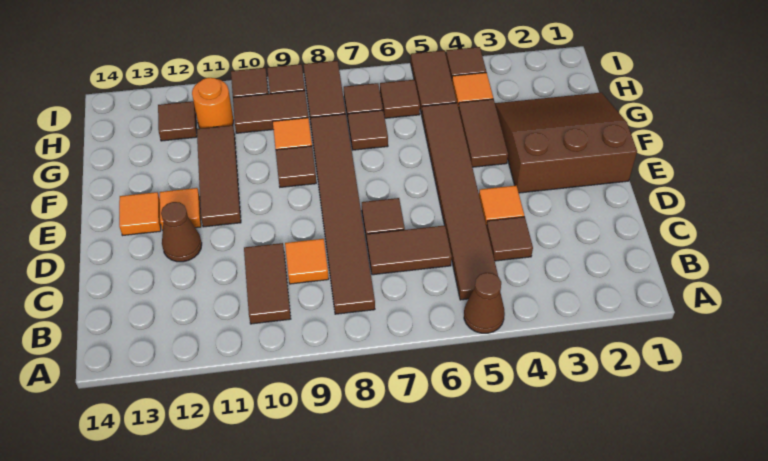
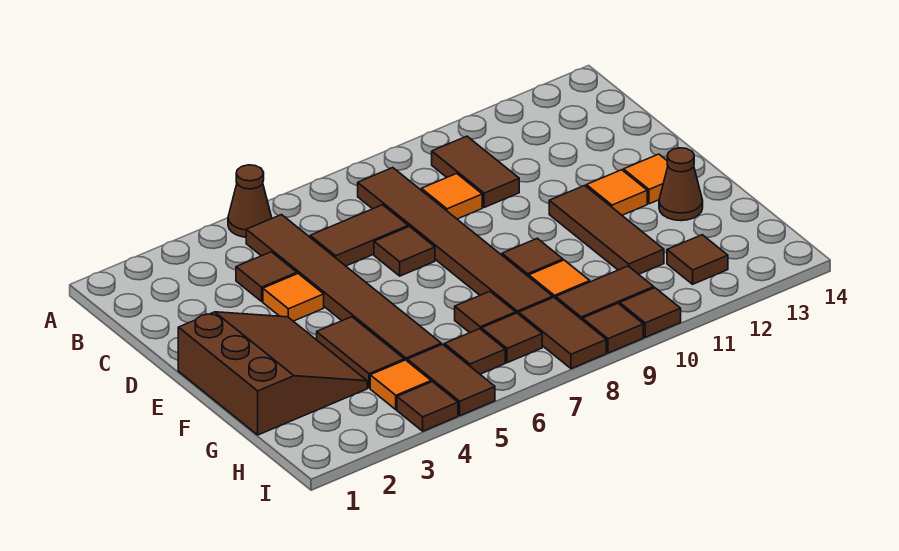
brown cone D12 level 1 -> brown cone F13 level 1
brown slope E1:G3 level 1 top E -> brown slope E1:G3 level 1 top 1
orange round brick H11 level 1 -> none

